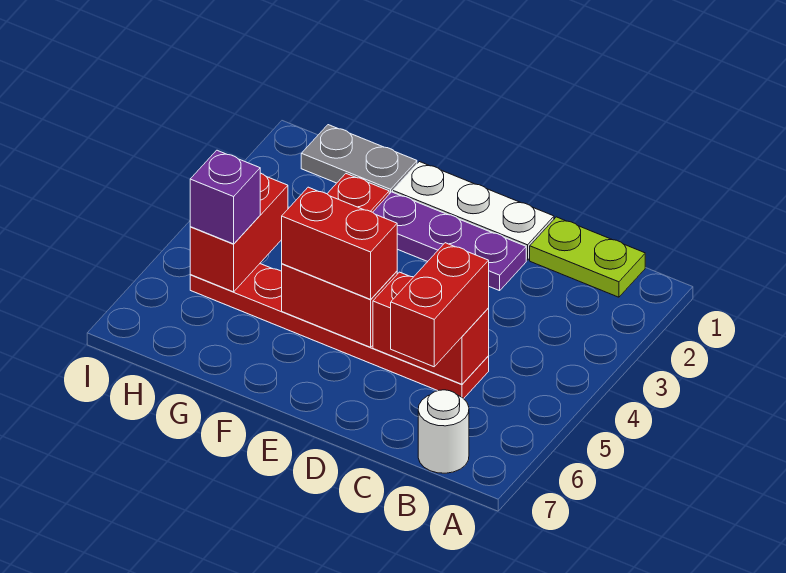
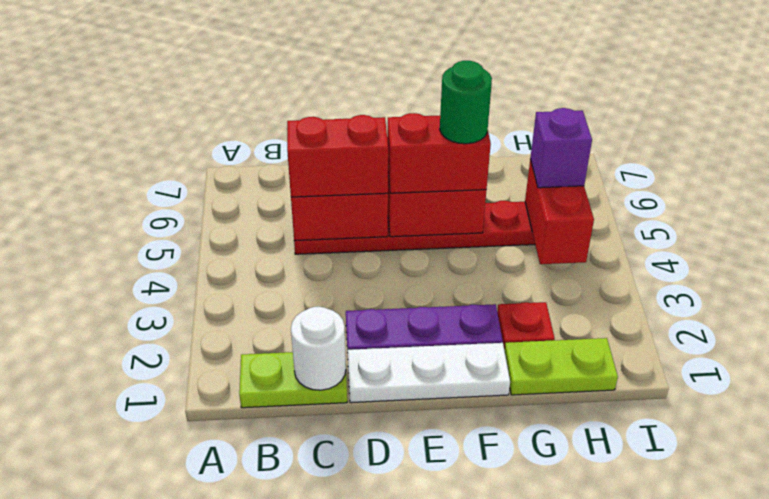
white round brick B7 level 1 -> white round brick C1 level 2
red brick C5:C6 level 3 -> red brick C5:D5 level 3
none -> green round brick F5 level 4
grey plate G1:H1 level 1 -> lime plate G1:H1 level 1

